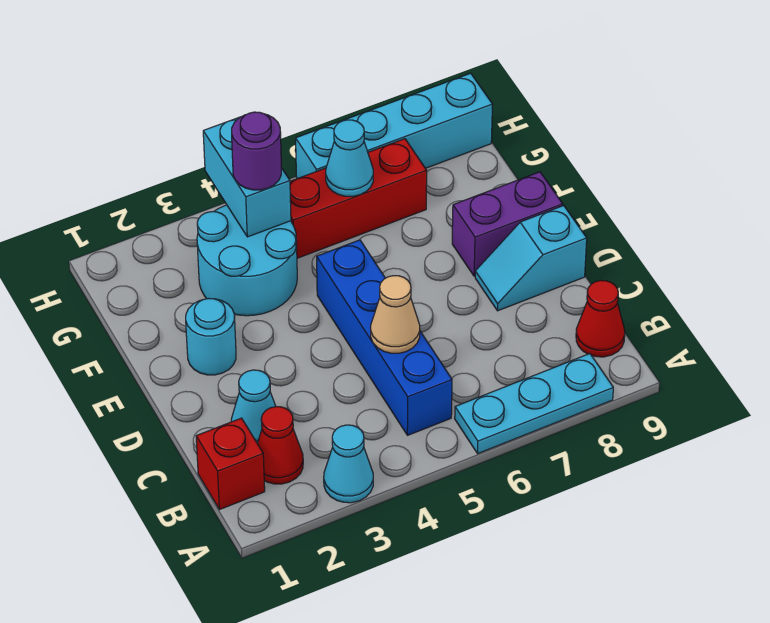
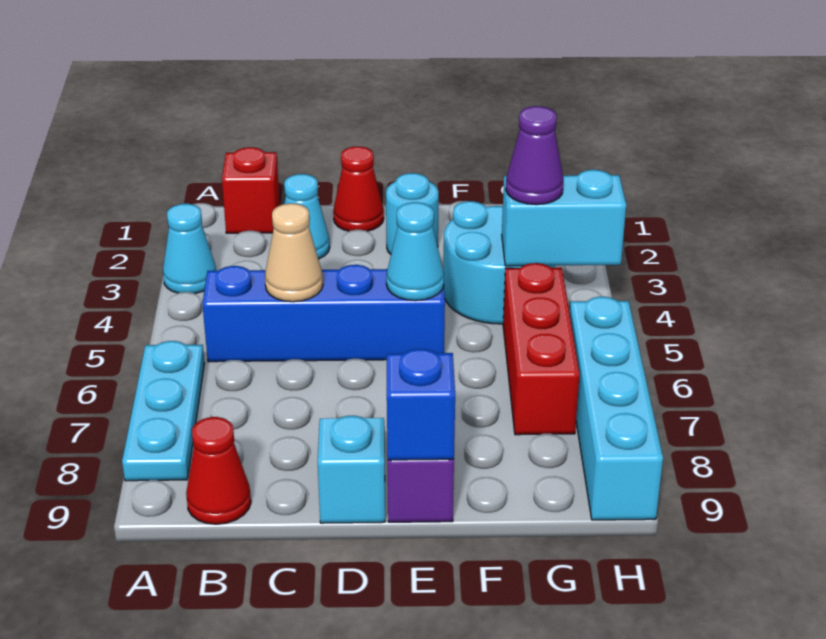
red cone B2 level 1 -> red cone D1 level 1
none -> blue brick E9 level 2
purple round brick G4 level 3 -> purple cone G4 level 3
cyan cone G6 level 2 -> cyan cone E5 level 2

